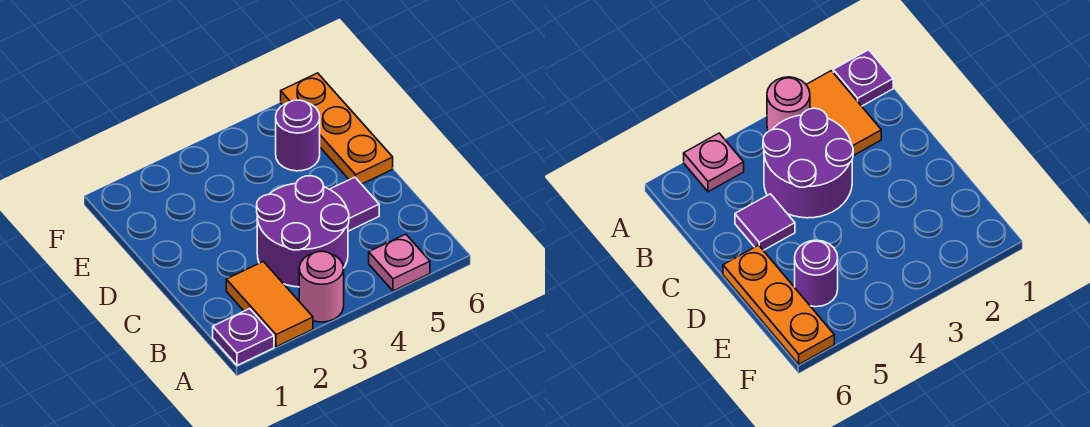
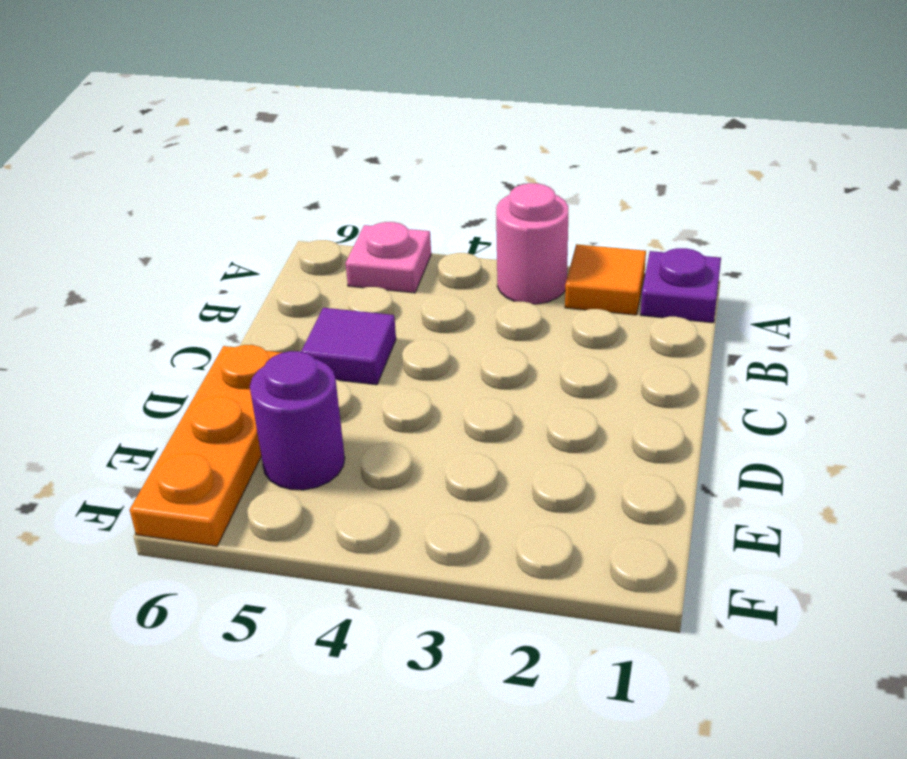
orange tile A2:B2 level 1 -> orange tile A2 level 1
purple round brick B3:C4 level 1 -> none

